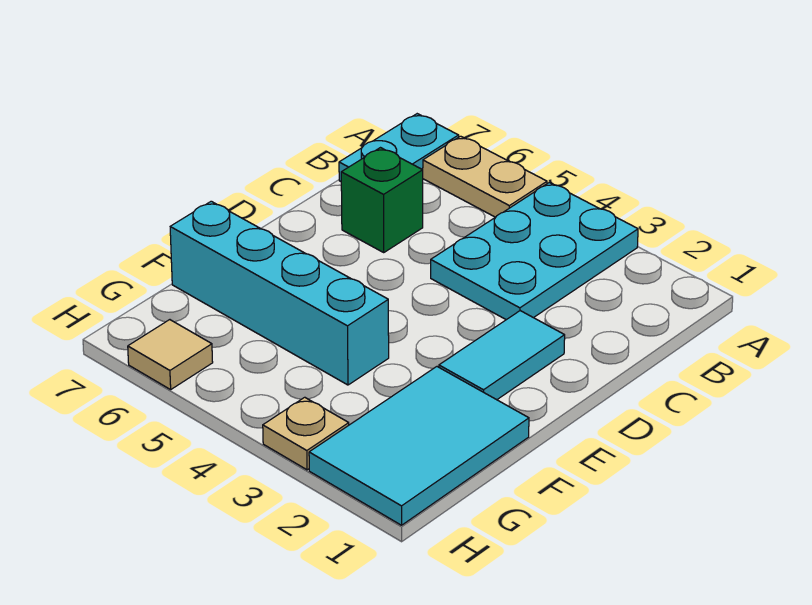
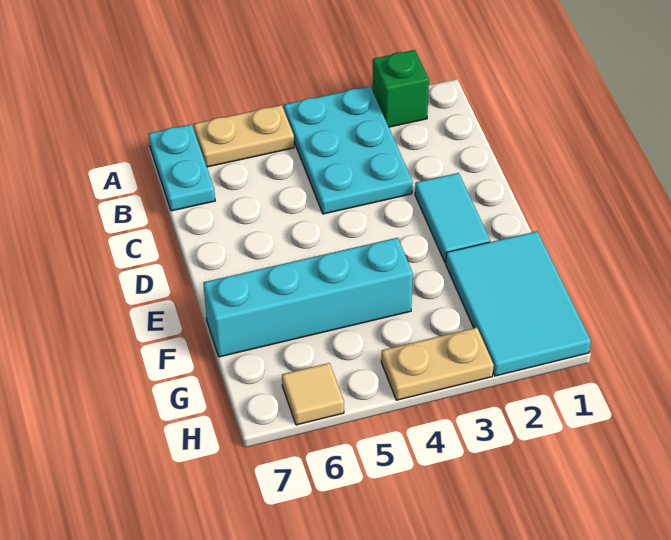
green brick C6 level 1 -> green brick A2 level 1
tan plate H3 level 1 -> tan plate H3:H4 level 1

